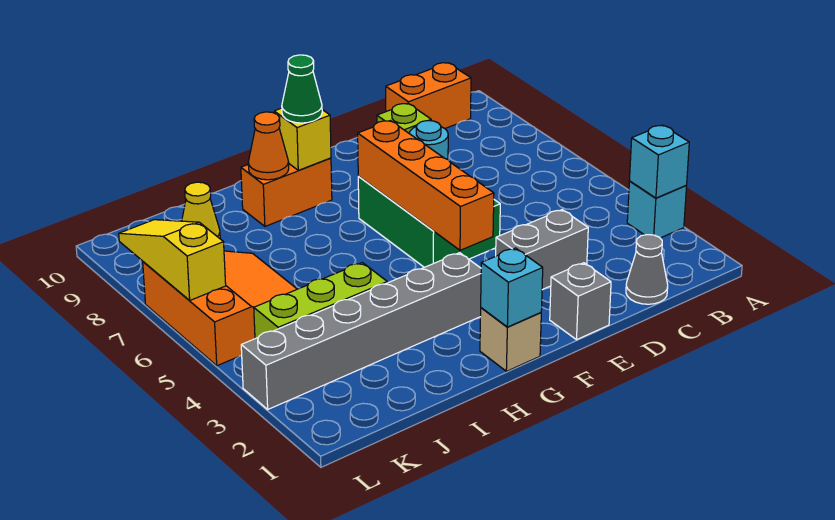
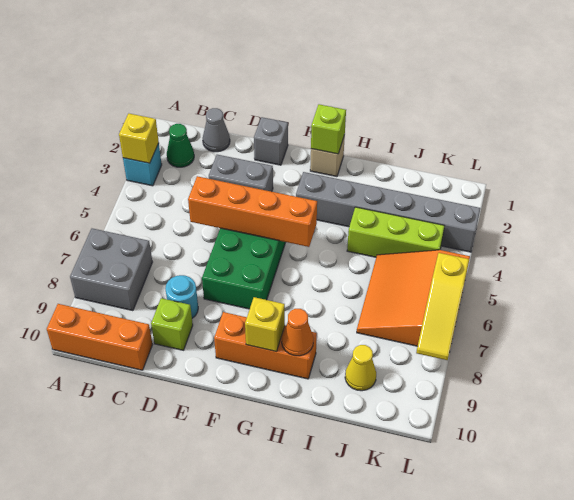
cyan brick A3 level 2 -> yellow brick A3 level 2
none -> grey brick A7:B8 level 1
orange brick B10:C10 level 1 -> orange brick A10:C10 level 1
orange brick F4:F7 level 2 -> orange brick D5:G5 level 2
cyan brick G1 level 2 -> lime brick G1 level 2
orange brick G9:H9 level 1 -> orange brick F9:H9 level 1
green cone G9 level 3 -> green cone B2 level 1

